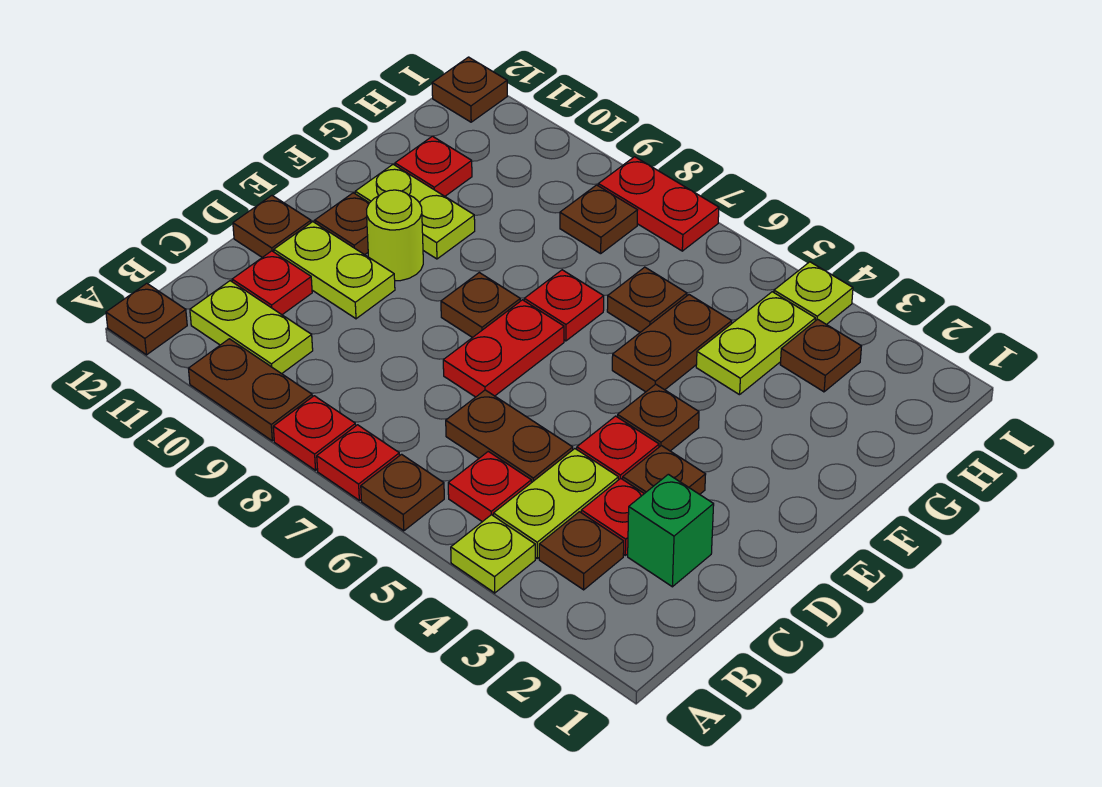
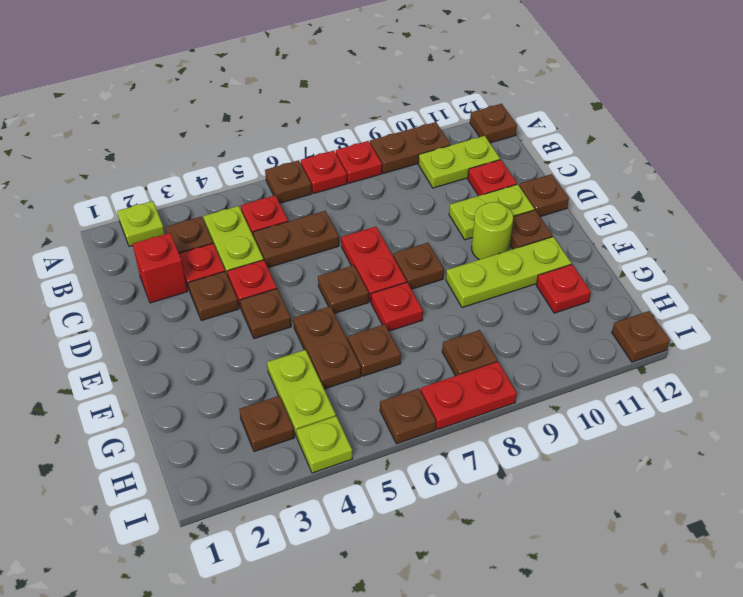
lime plate A4 level 1 -> lime plate A2 level 1
green brick C2 level 1 -> red brick C2 level 1
none -> brown plate E6 level 1
lime plate F10:F11 level 1 -> lime plate F9:F11 level 1
none -> brown plate I6 level 1

